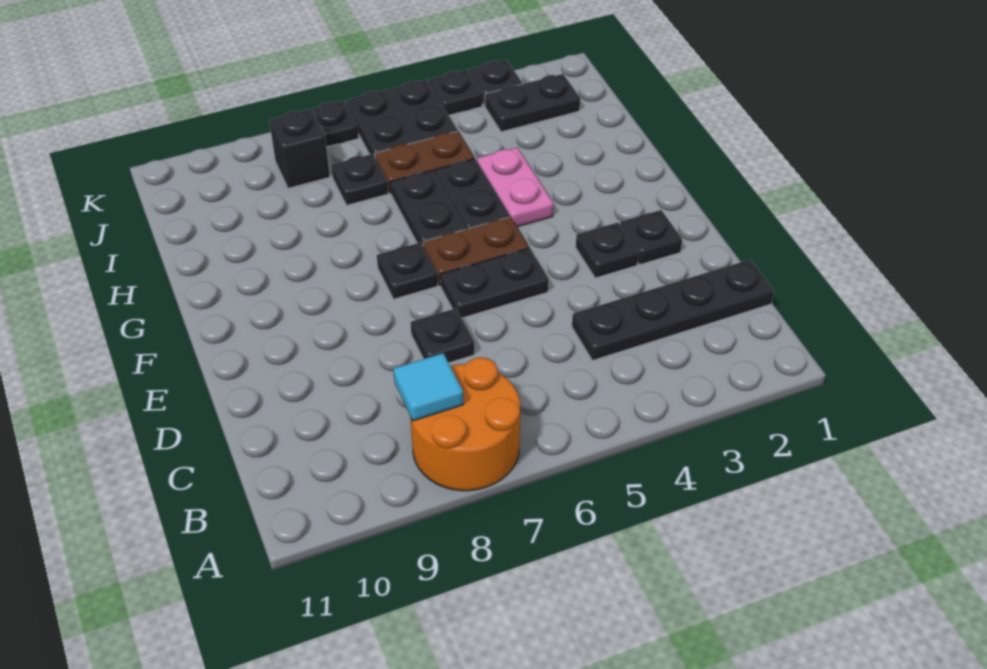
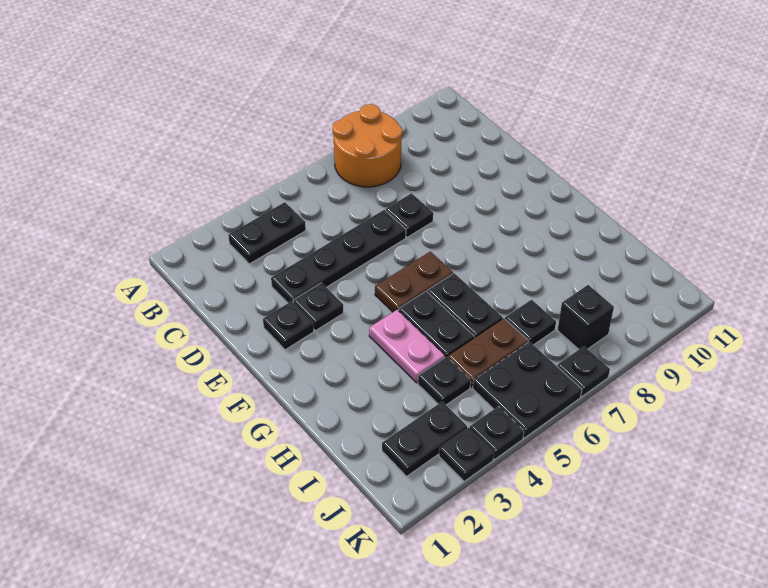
cyan tile B8 level 2 -> none
black plate C1:C4 level 1 -> black plate D3:D6 level 1
black plate E5:E6 level 1 -> black plate B3:B4 level 1
black plate F7 level 1 -> black plate I4 level 1

